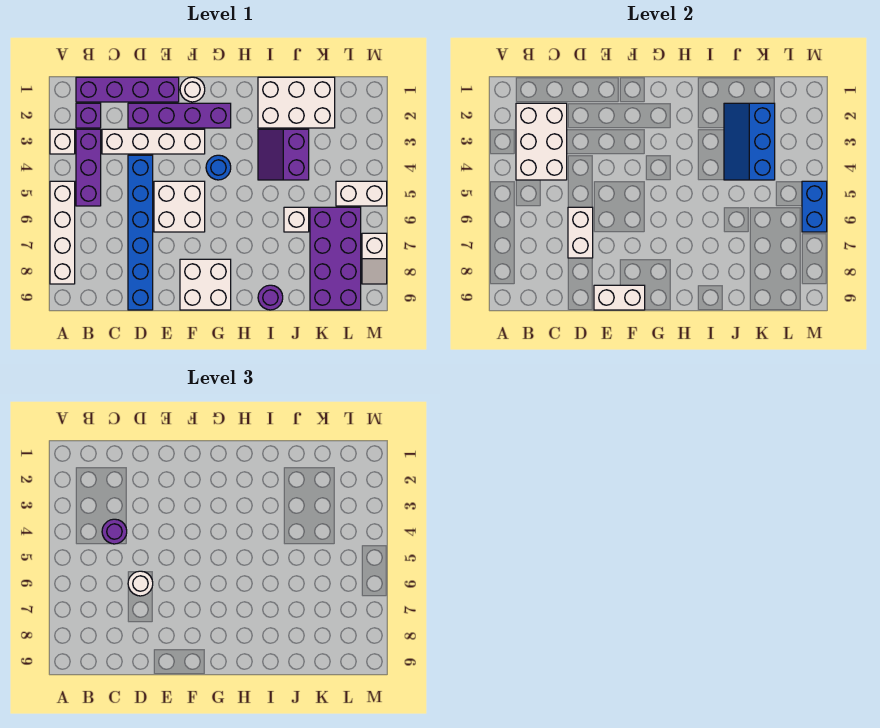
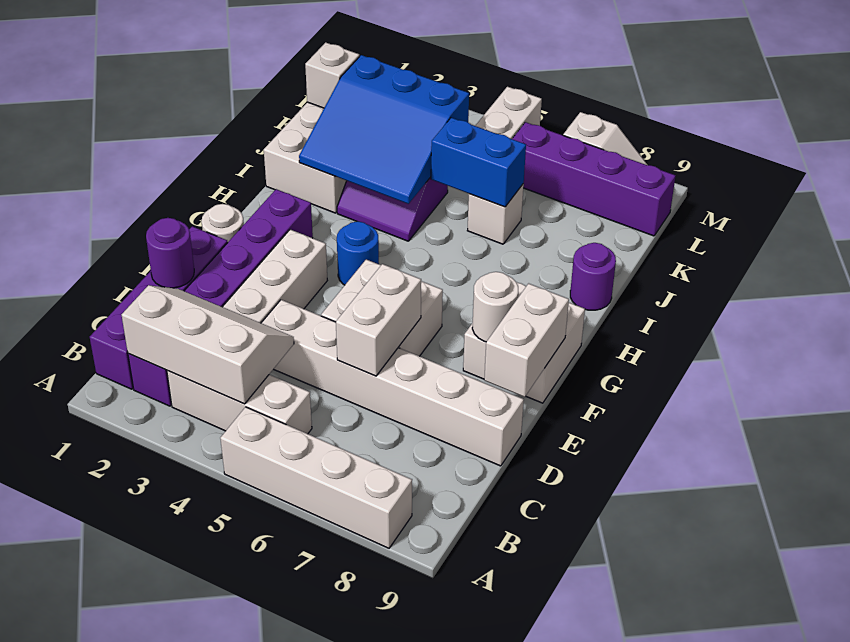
white brick A3 level 1 -> white brick K1 level 2
white brick B2:C4 level 2 -> white slope B2:C4 level 2 top B
purple brick B3:B5 level 1 -> white brick B3:B5 level 1
purple round brick C4 level 3 -> purple round brick D1 level 2
blue brick D4:D9 level 1 -> white brick D4:D9 level 1
white brick D6:D7 level 2 -> white brick D6:E6 level 2
white round brick D6 level 3 -> white round brick F8 level 2
blue slope J2:K4 level 2 top K -> blue slope I2:K4 level 2 top K
purple brick K6:L9 level 1 -> purple brick L6:L9 level 1
blue brick M5:M6 level 2 -> blue brick J5:J6 level 2

